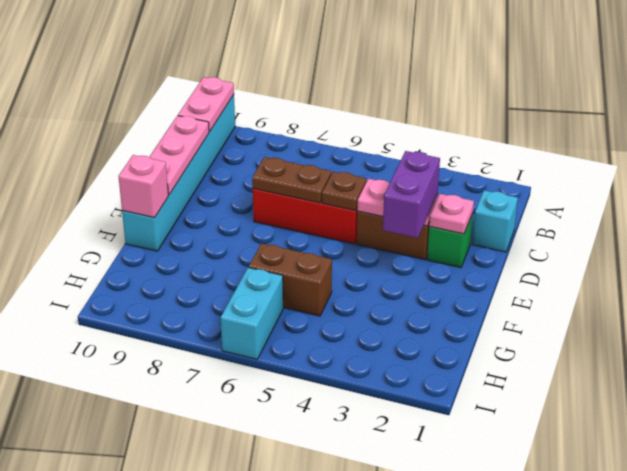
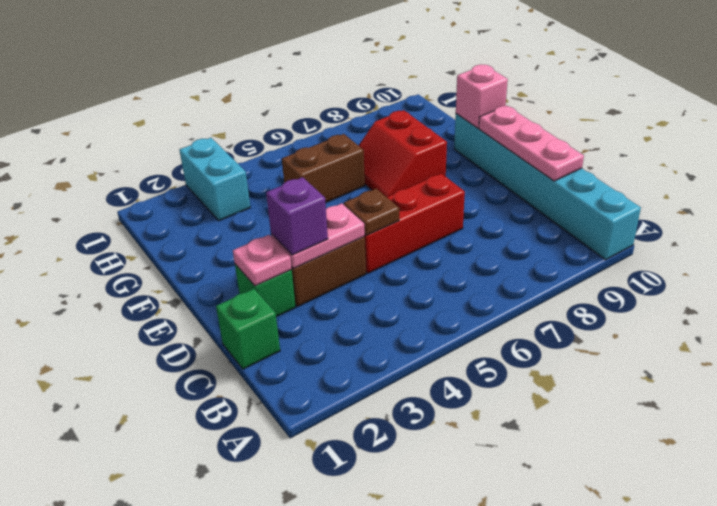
pink plate A10:B10 level 2 -> none
cyan brick C1 level 1 -> green brick C1 level 1
purple brick D3:E3 level 3 -> purple brick D3 level 3
brown plate D6:D7 level 2 -> none
none -> red slope F7:G8 level 1 top 8
cyan brick H6:I6 level 1 -> cyan brick H3:I3 level 1

